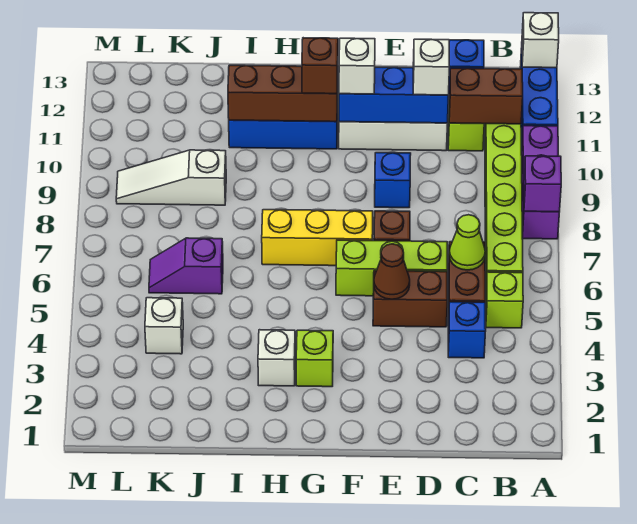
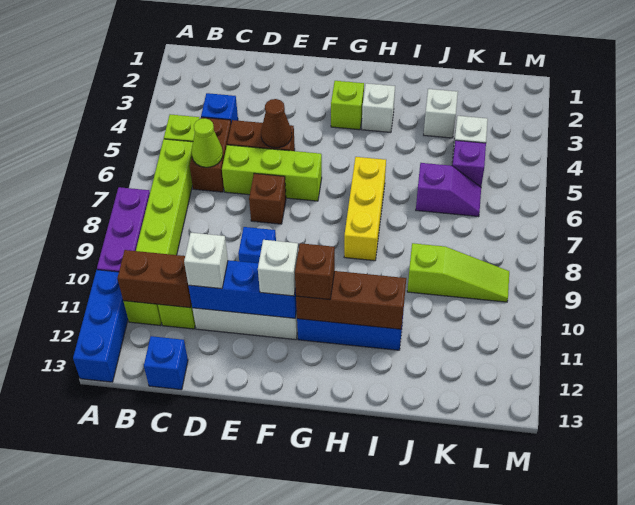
purple brick A8 level 2 -> purple brick K5 level 1
white brick A13 level 2 -> white brick J3 level 1
yellow brick F7:H7 level 1 -> yellow brick H6:H8 level 1
white slope J9:L9 level 1 top J -> lime slope J9:L9 level 1 top J

